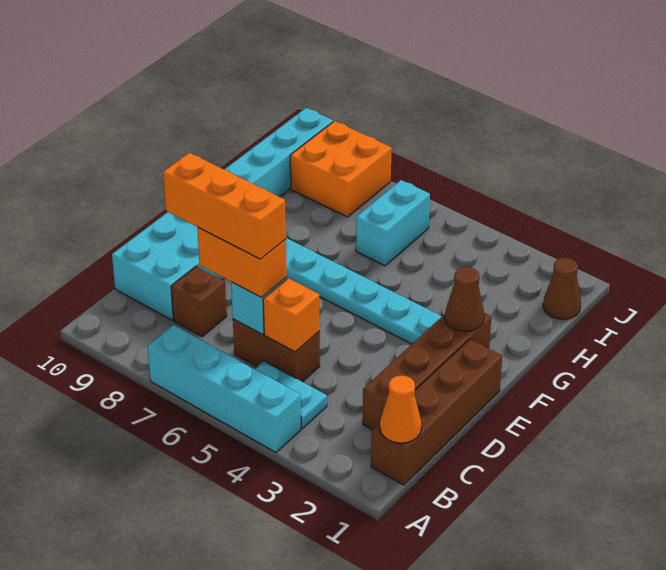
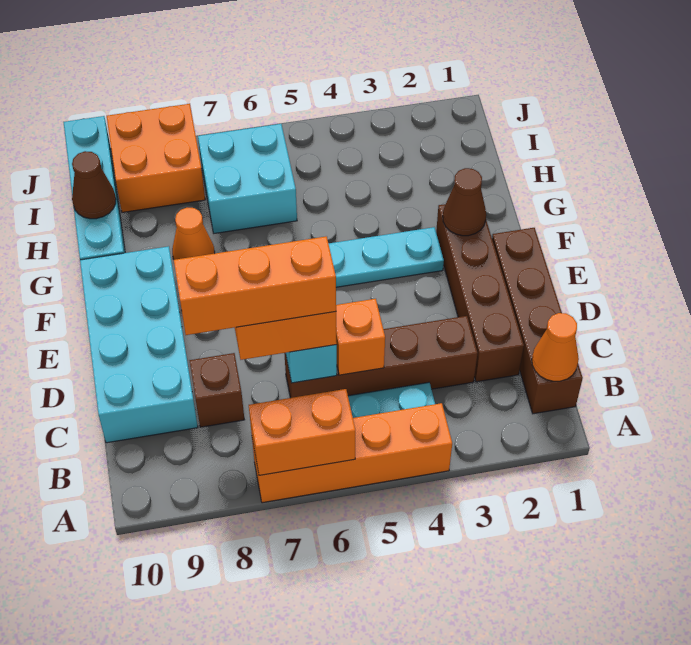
cyan brick A4:A7 level 1 -> orange brick A4:A7 level 1
none -> orange brick A6:A7 level 2
brown brick C5:C6 level 1 -> brown brick C3:C6 level 1
none -> orange cone G8 level 1
cyan brick H6:I6 level 1 -> cyan brick H6:I7 level 1
brown cone I1 level 1 -> brown cone H10 level 2

